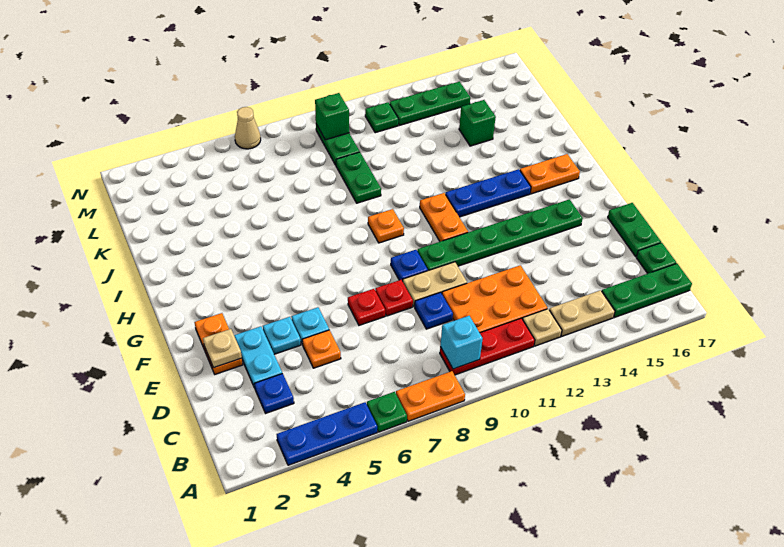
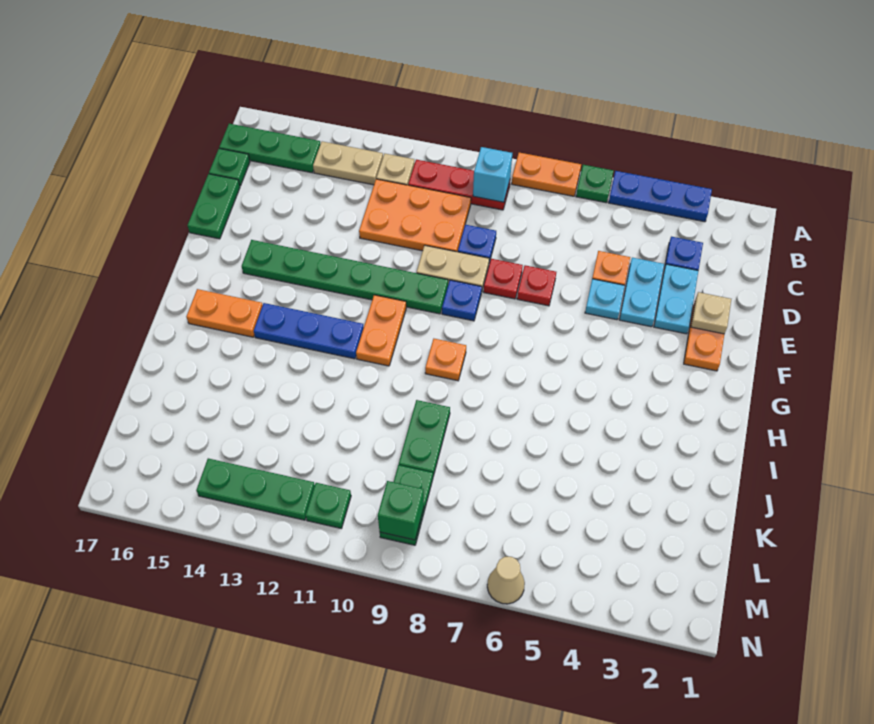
cyan plate E4 level 1 -> cyan plate D4:E4 level 1
green brick K14 level 1 -> none

